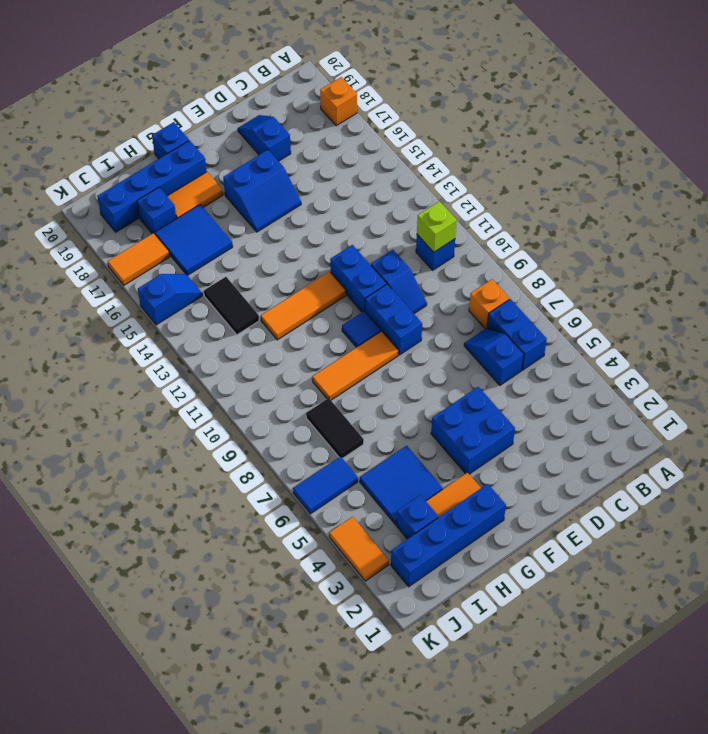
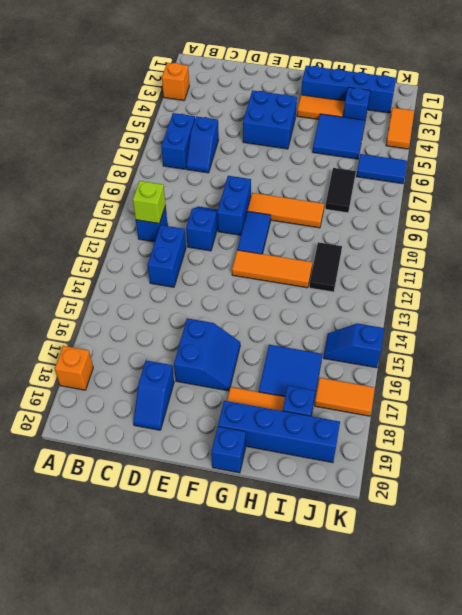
orange brick B8 level 1 -> orange brick A3 level 1
blue brick E11:E12 level 1 -> blue brick C12:C13 level 1
blue slope E16:F17 level 1 top 17 -> blue slope E16:F17 level 1 top E
blue tile F10 level 1 -> blue tile F10:F11 level 1
black tile I13:I14 level 1 -> black tile I11:I12 level 1

